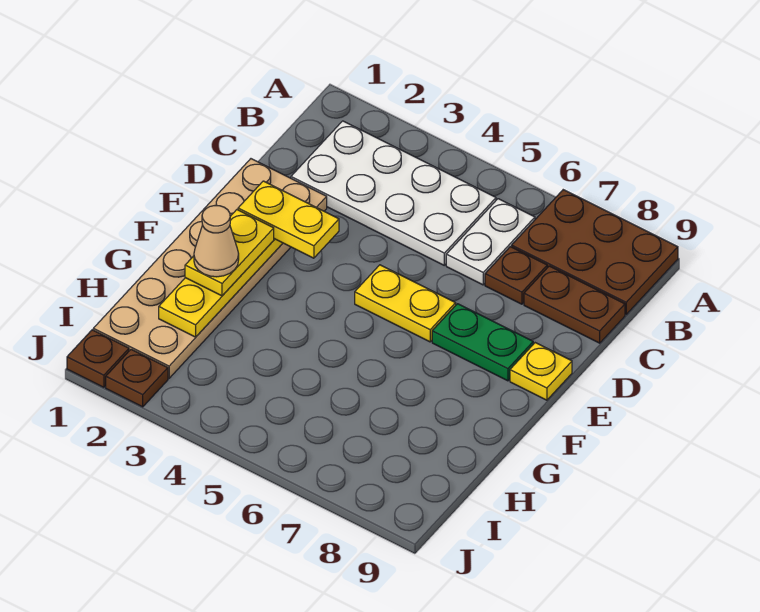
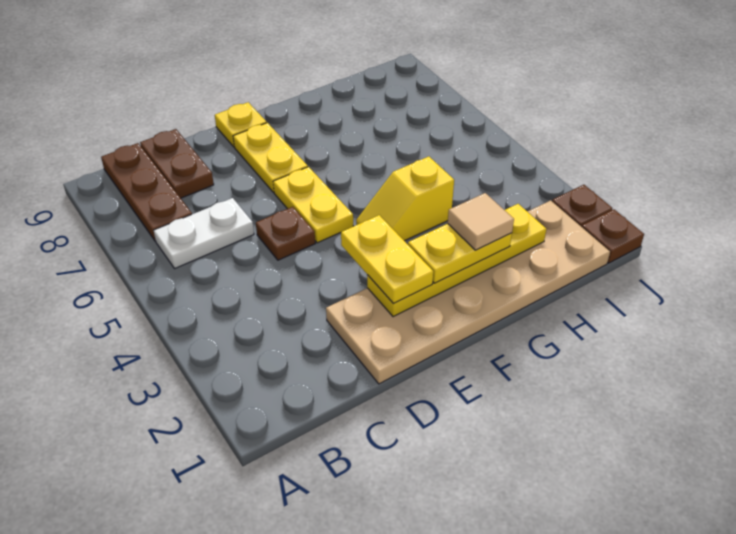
brown plate A7:B9 level 1 -> brown plate B7:B9 level 1
white plate B2:C5 level 1 -> none
brown plate C7 level 1 -> brown plate D5 level 1
green plate E7:E8 level 1 -> yellow plate E7:E8 level 1
none -> yellow slope F4:G4 level 1 top G
tan cone G2 level 4 -> tan tile G2 level 4

